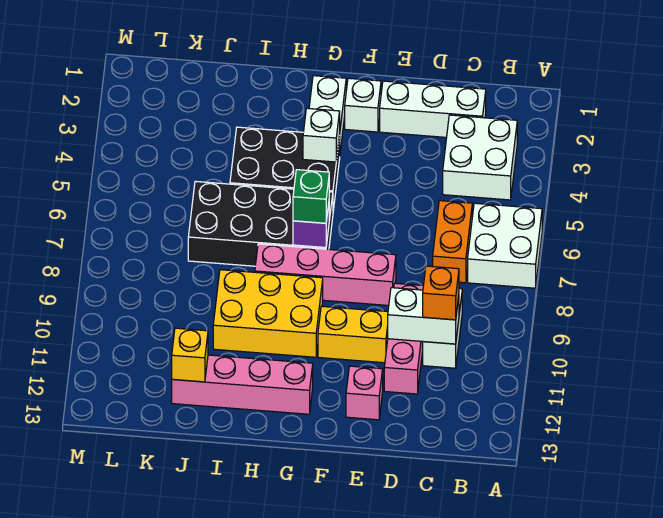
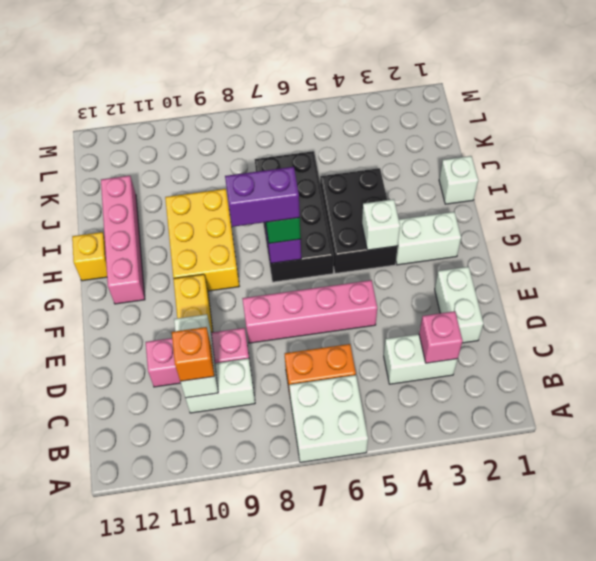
white brick B3:C4 level 1 -> white brick C3:C4 level 1
white brick C2:E2 level 1 -> white brick D2:E2 level 1
pink brick E8:H8 level 1 -> pink brick E5:E8 level 1
pink brick E12 level 1 -> pink brick C3 level 2
white brick F2 level 1 -> white brick I1 level 1
none -> purple brick G7:G8 level 4
yellow brick J12 level 2 -> yellow brick H13 level 1

